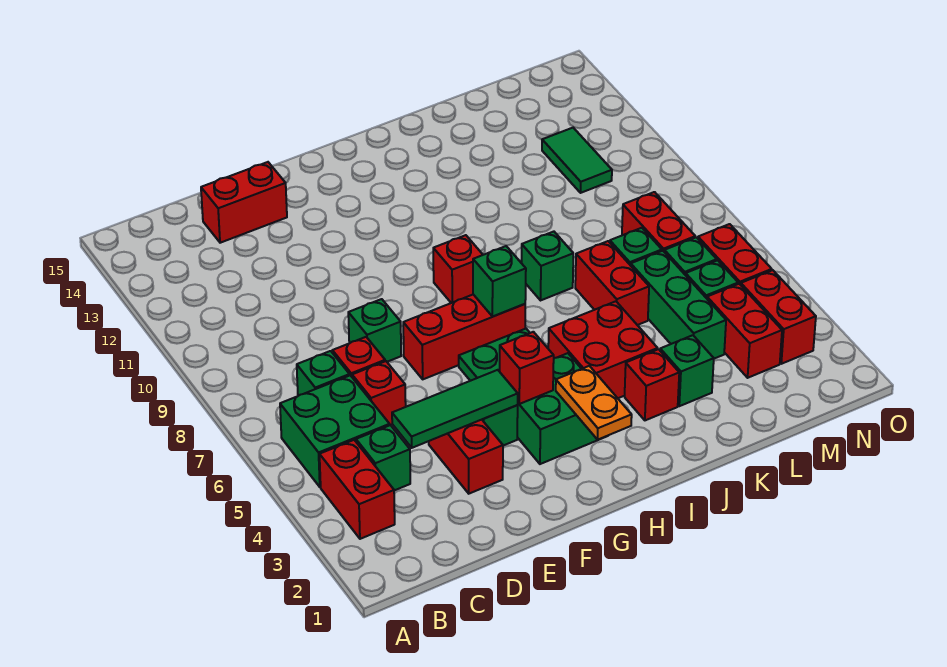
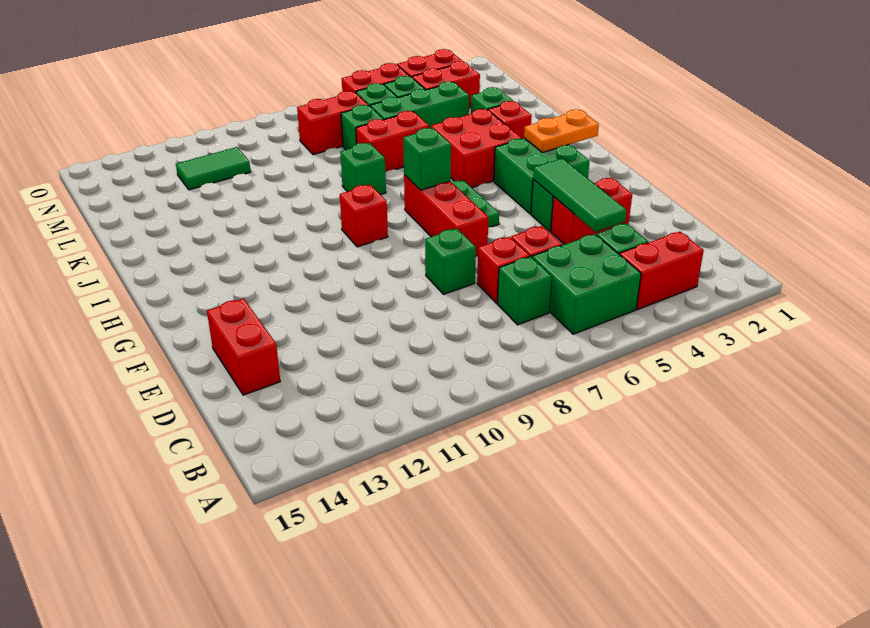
red brick G4 level 2 -> none

